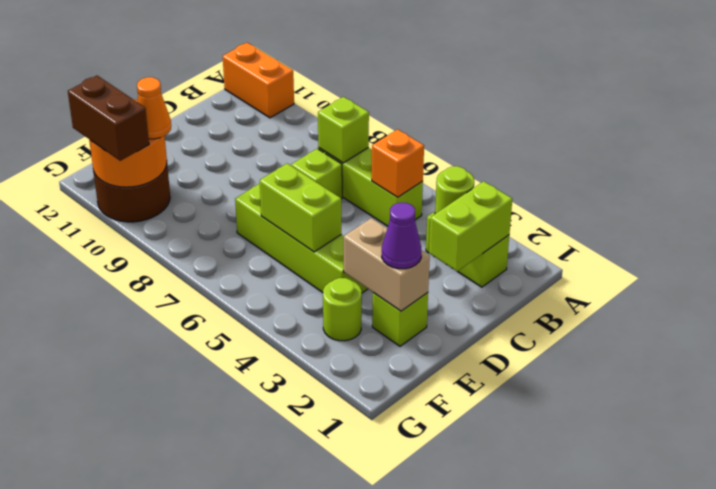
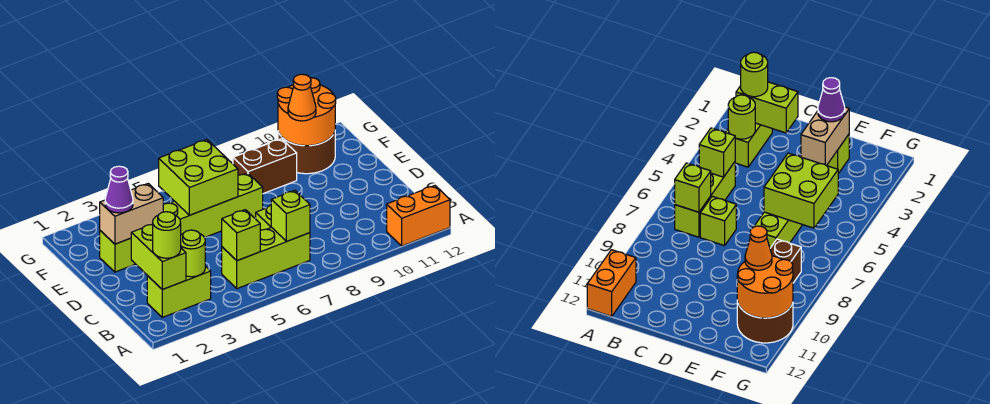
orange brick B5 level 2 -> lime brick B5 level 2
lime brick E5:E6 level 2 -> lime brick E5:F6 level 2
lime round brick F3 level 1 -> lime round brick B2 level 3
brown brick G10:G11 level 3 -> brown brick F8:F9 level 1

